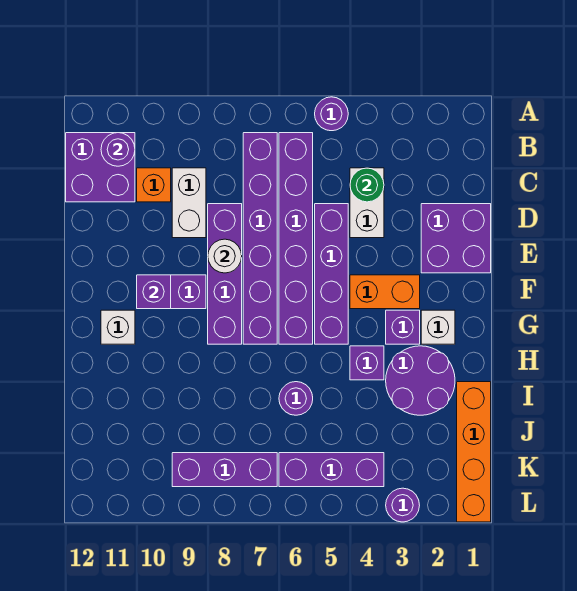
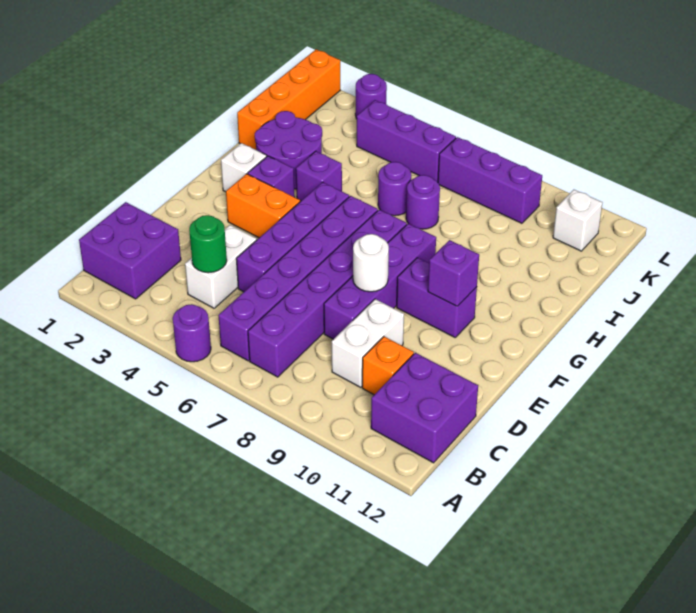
purple round brick B11 level 2 -> purple round brick I7 level 1
purple brick D1:E2 level 1 -> purple brick B1:C2 level 1
white brick G11 level 1 -> white brick K11 level 1

